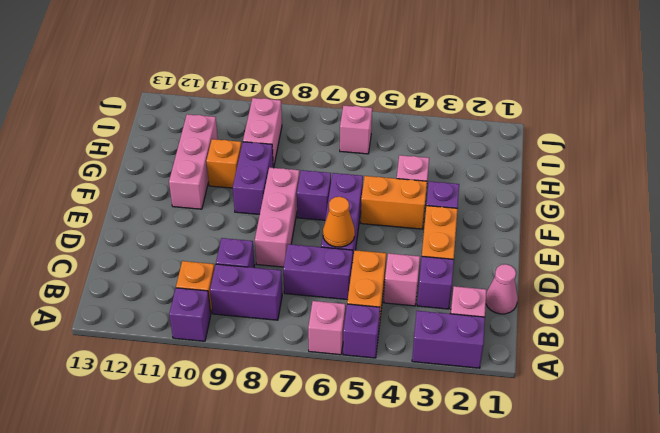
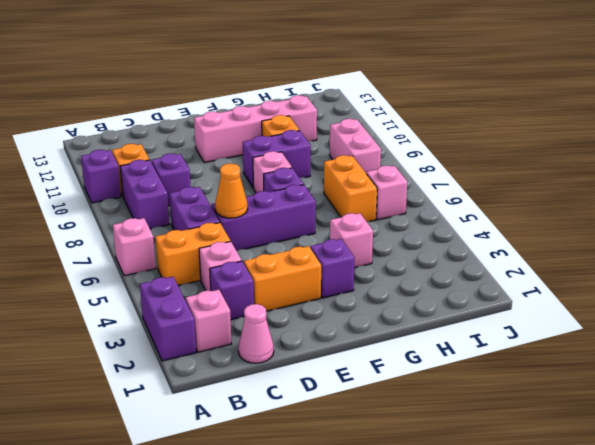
purple brick A5 level 1 -> none
pink brick D8:F8 level 1 -> pink brick F8 level 1
orange brick F4:F5 level 1 -> orange brick H6:H7 level 1
pink brick F11:H11 level 1 -> pink brick E11:H11 level 1
pink brick H9:I9 level 1 -> pink brick I8:I9 level 1

